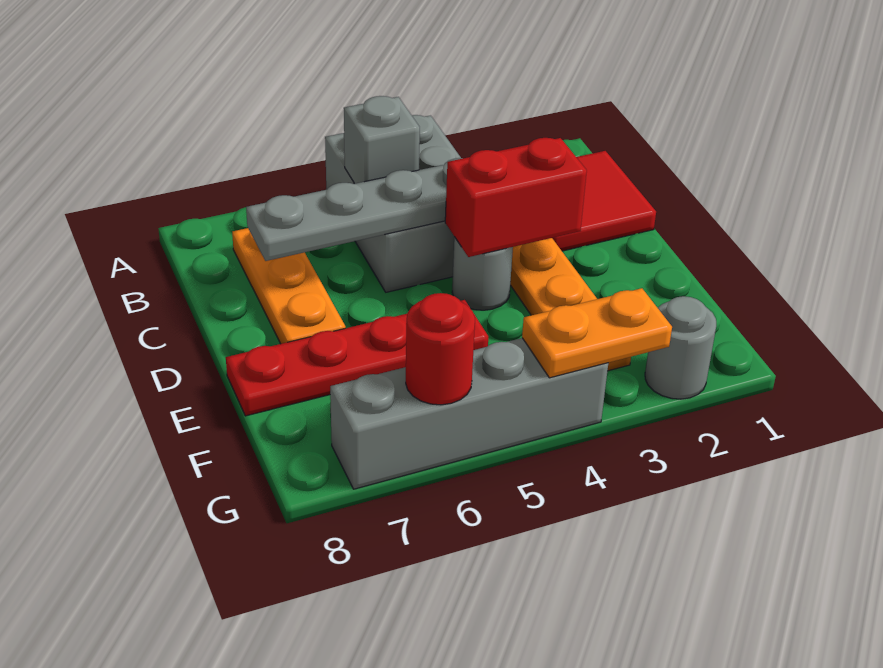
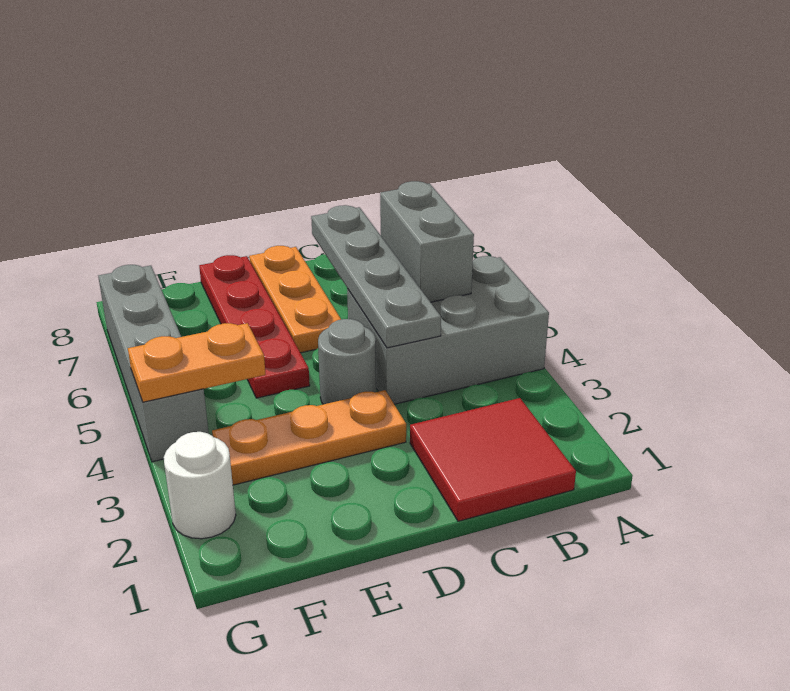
grey brick B5 level 2 -> grey brick B5:B6 level 2
orange plate B7:D7 level 1 -> orange plate D6:D8 level 1
red brick D3:D4 level 2 -> none
grey round brick G2 level 1 -> white round brick G2 level 1
orange plate G3:G4 level 2 -> orange plate F4:G4 level 2
red round brick G6 level 2 -> none

